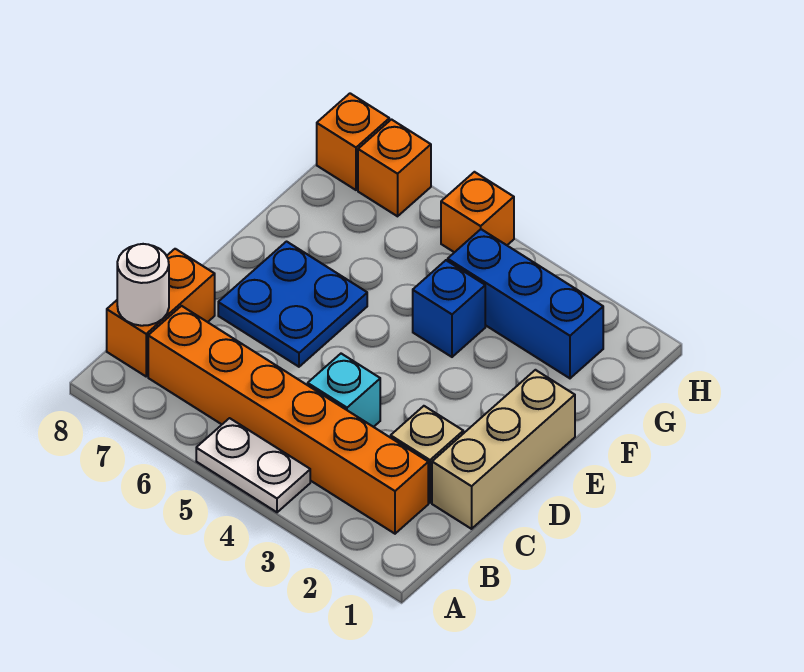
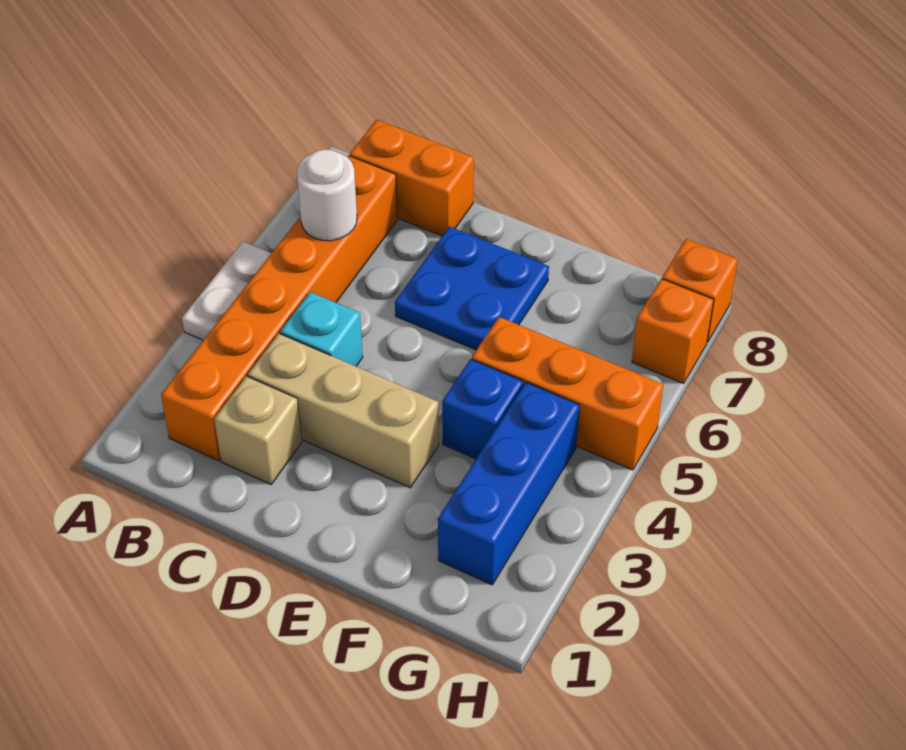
white round brick B8 level 2 -> white round brick B6 level 2
tan brick C1:E1 level 1 -> tan brick C3:E3 level 1
orange brick H5 level 1 -> orange brick F5:H5 level 1

